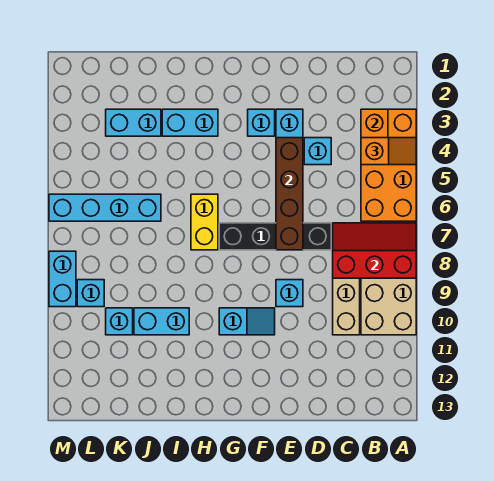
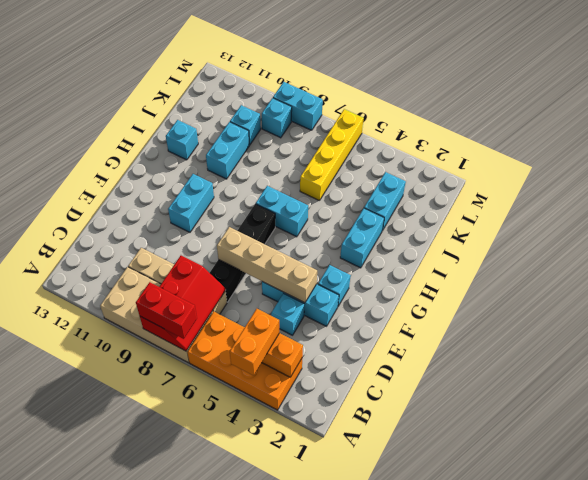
orange slope A4:B4 level 3 top B -> orange brick A4:B4 level 3
none -> red brick A7:A8 level 3
brown brick E4:E7 level 2 -> tan brick E4:E7 level 2
cyan brick E9 level 1 -> cyan brick I12 level 1
cyan slope F10:G10 level 1 top G -> cyan brick F10:G10 level 1
yellow brick H6:H7 level 1 -> cyan brick H6:H7 level 1
cyan brick J6:M6 level 1 -> yellow brick J6:M6 level 1

